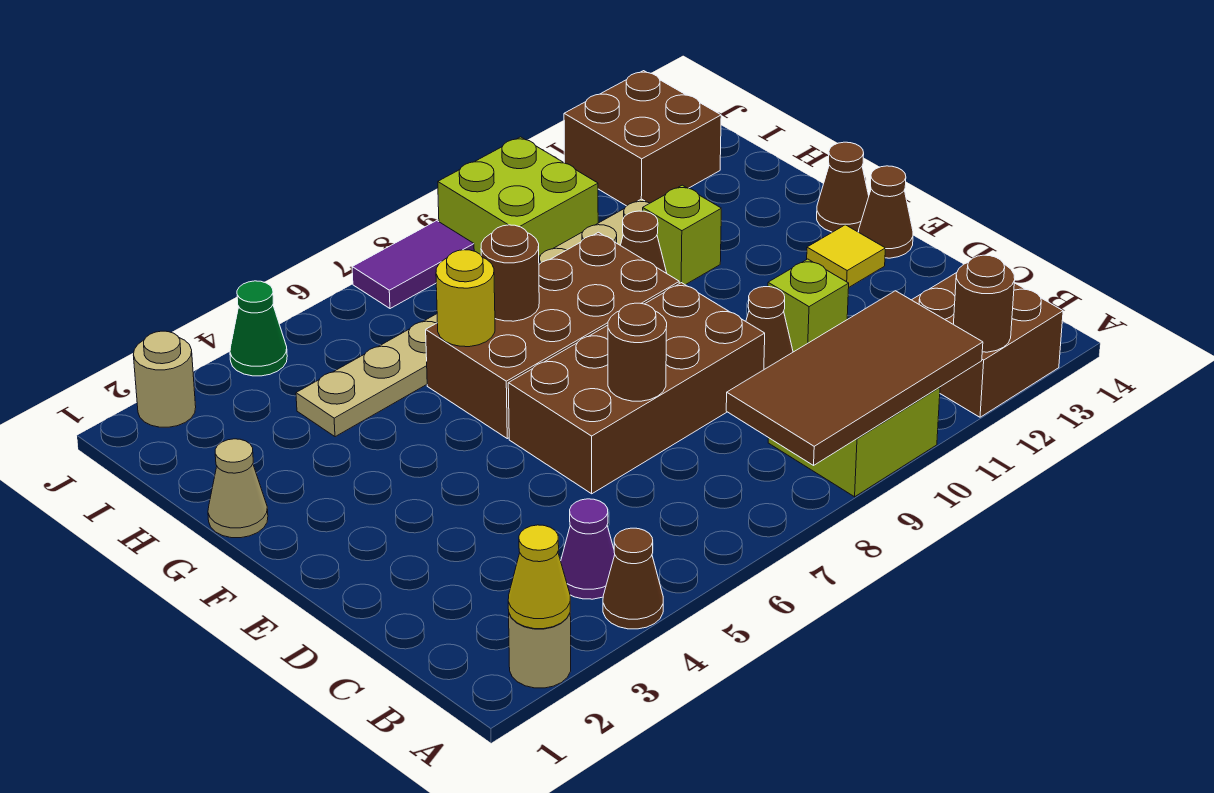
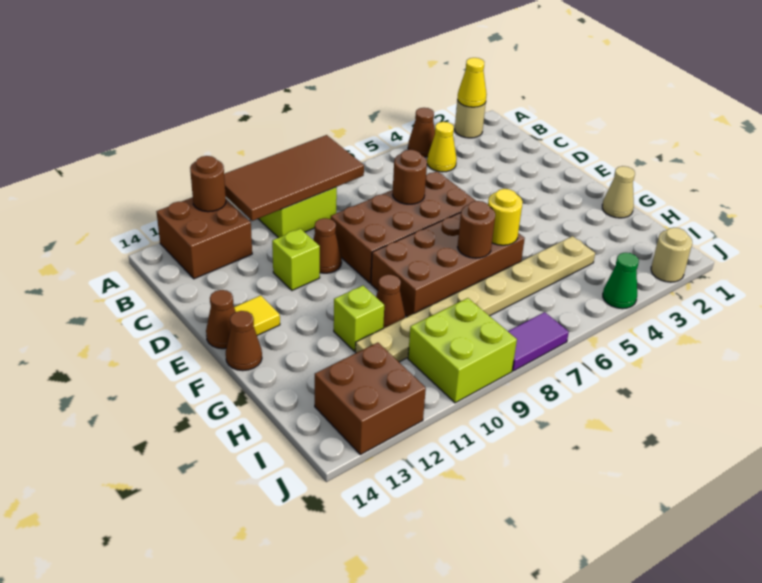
purple cone B4 level 1 -> yellow cone B4 level 1

